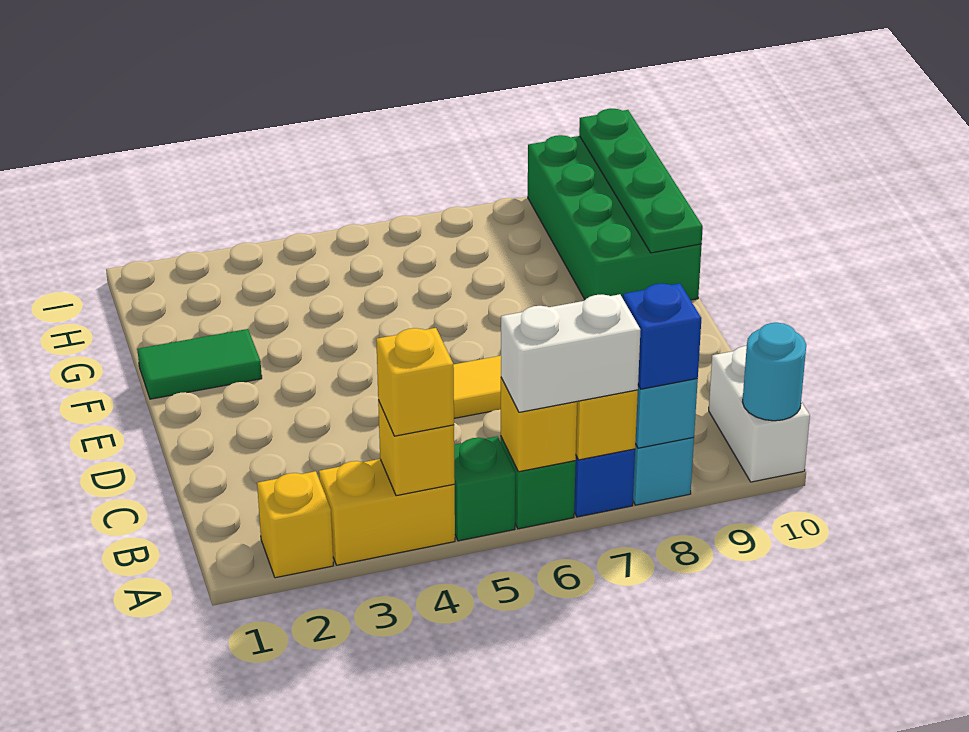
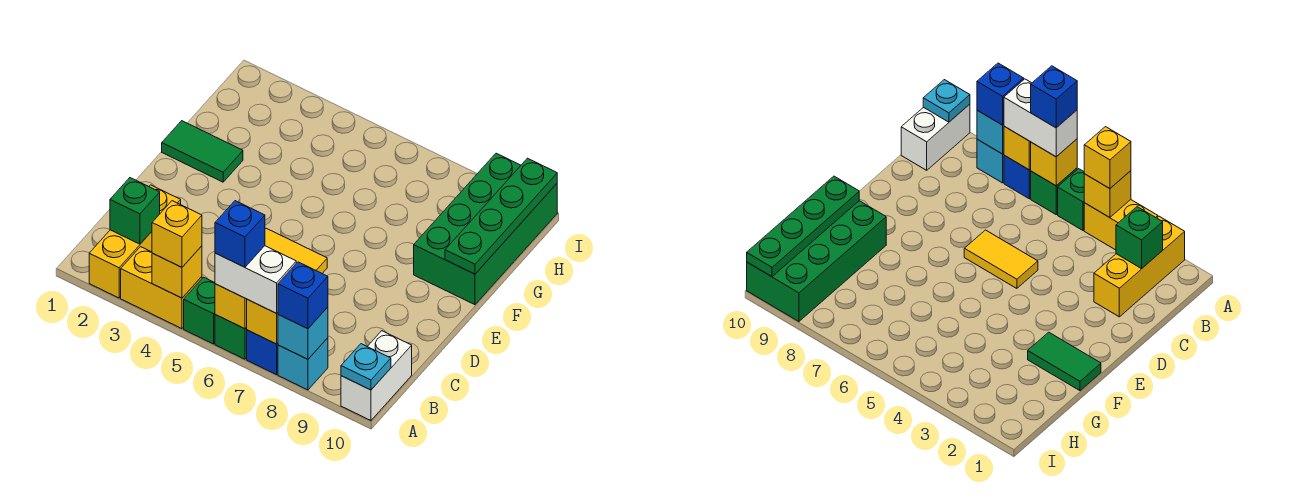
yellow brick A2 level 1 -> yellow brick A2:C2 level 1
none -> blue brick A6 level 4
cyan round brick A10 level 2 -> cyan plate A10 level 2
none -> green brick B2 level 2

